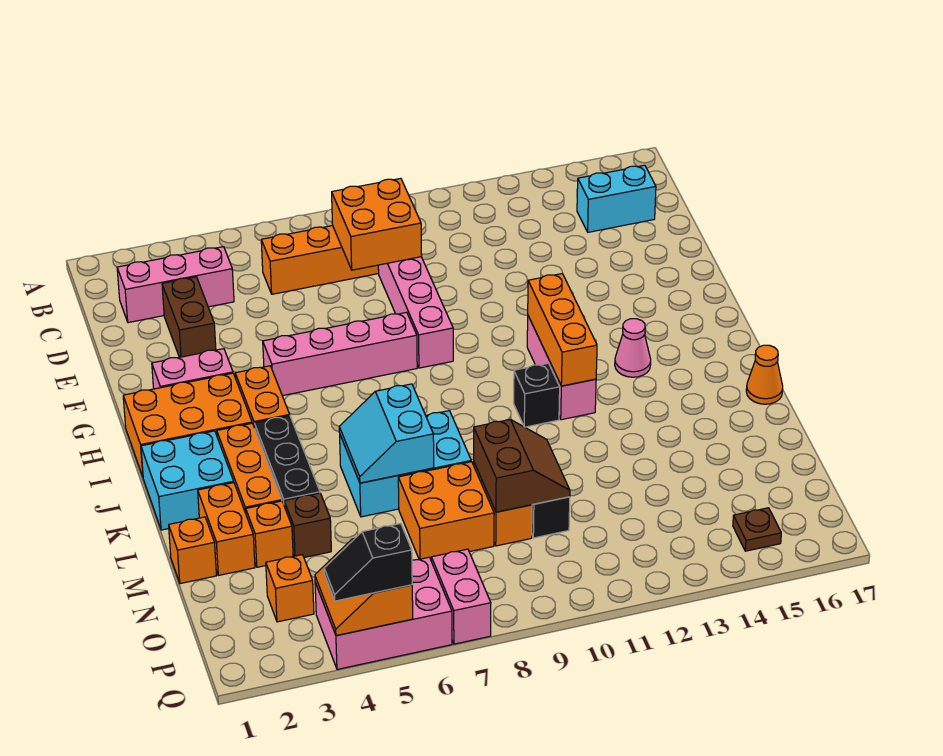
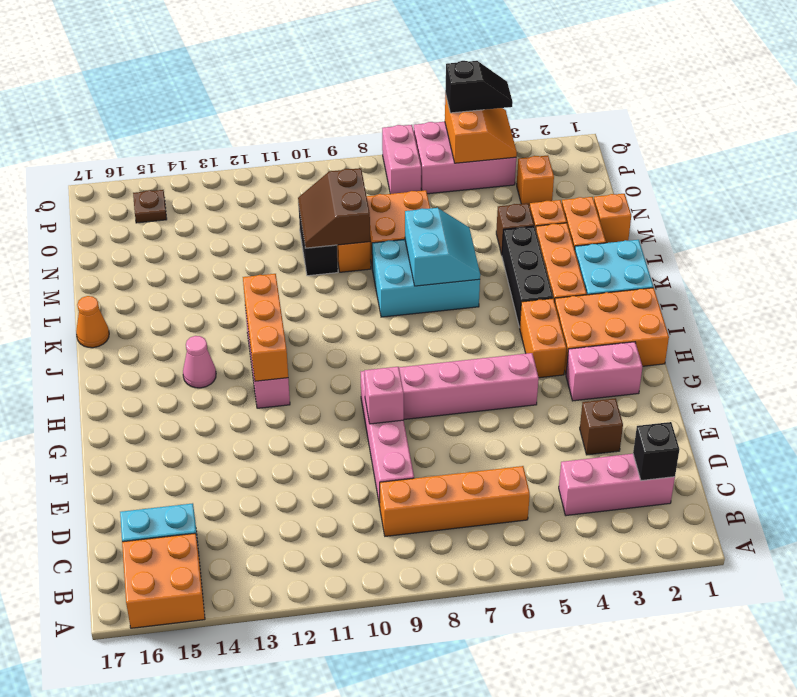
orange brick C8:D9 level 2 -> orange brick A15:B16 level 1
brown brick D3:E3 level 1 -> brown brick E3 level 1
none -> pink brick F9 level 2
black brick J11 level 1 -> black brick C2 level 2

